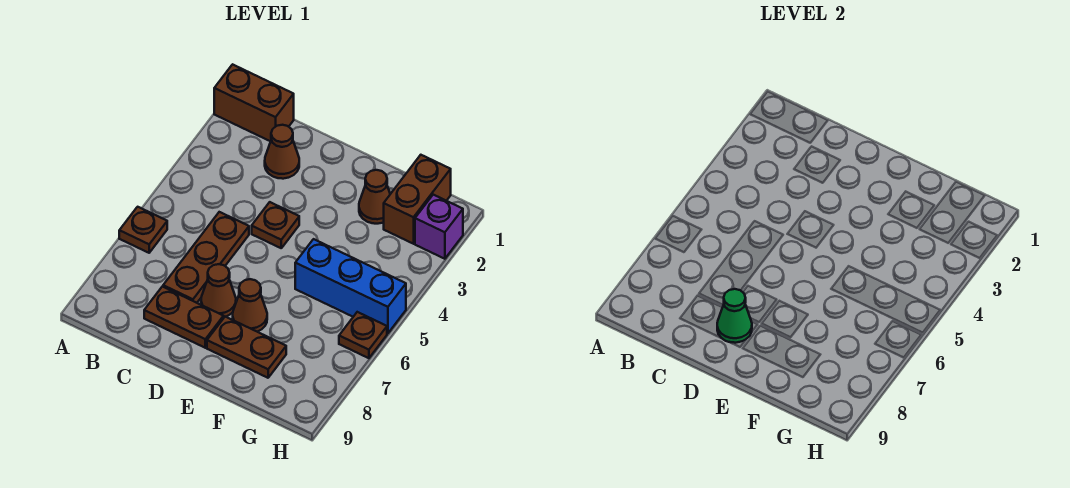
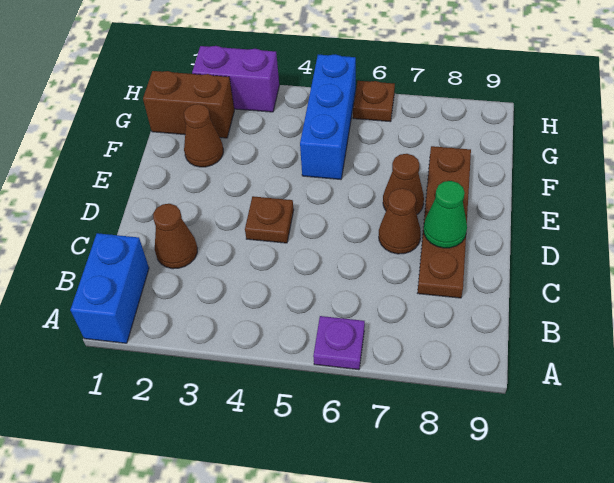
brown brick A1:B1 level 1 -> blue brick A1:B1 level 1
brown plate A6 level 1 -> purple plate A6 level 1
brown plate C5:C7 level 1 -> none
purple brick H2 level 1 -> purple brick H2:H3 level 1

